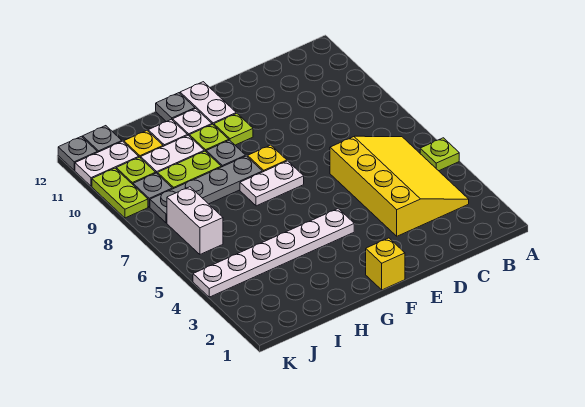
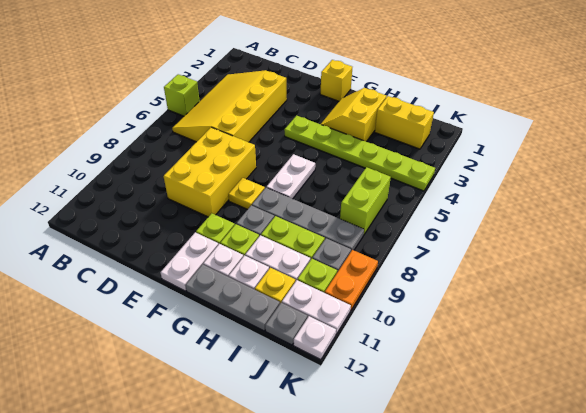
lime plate A5 level 1 -> lime brick A5 level 1
none -> yellow brick D7:E9 level 1
white plate F4:K4 level 1 -> lime plate F4:K4 level 1
white plate F7:G7 level 1 -> white plate G6:G7 level 1
none -> yellow slope G2:H3 level 1 top H
grey plate G12 level 1 -> grey plate G12:I12 level 1
none -> yellow brick I2:J2 level 1
white brick J6:J7 level 1 -> lime brick J6:J7 level 1
lime plate K9:K10 level 1 -> orange plate K9:K10 level 1
grey plate K12 level 1 -> white plate K12 level 1

